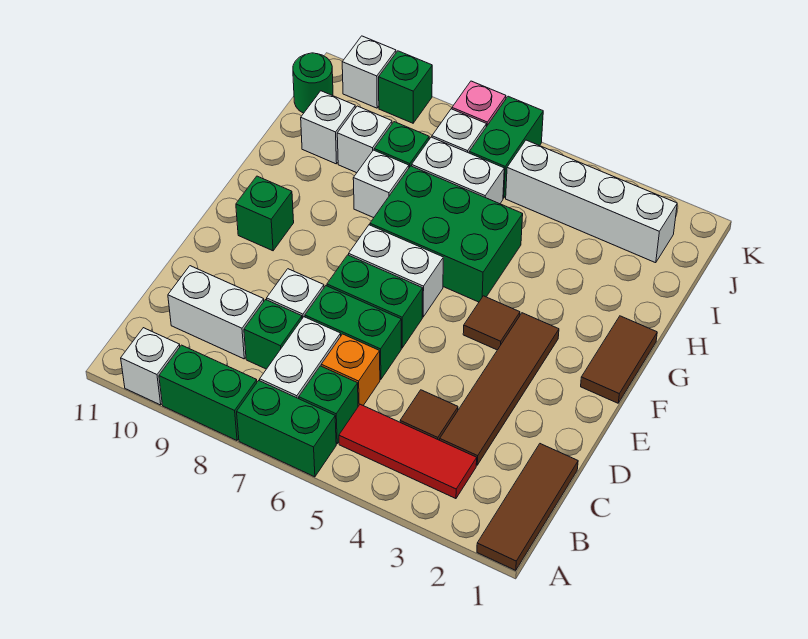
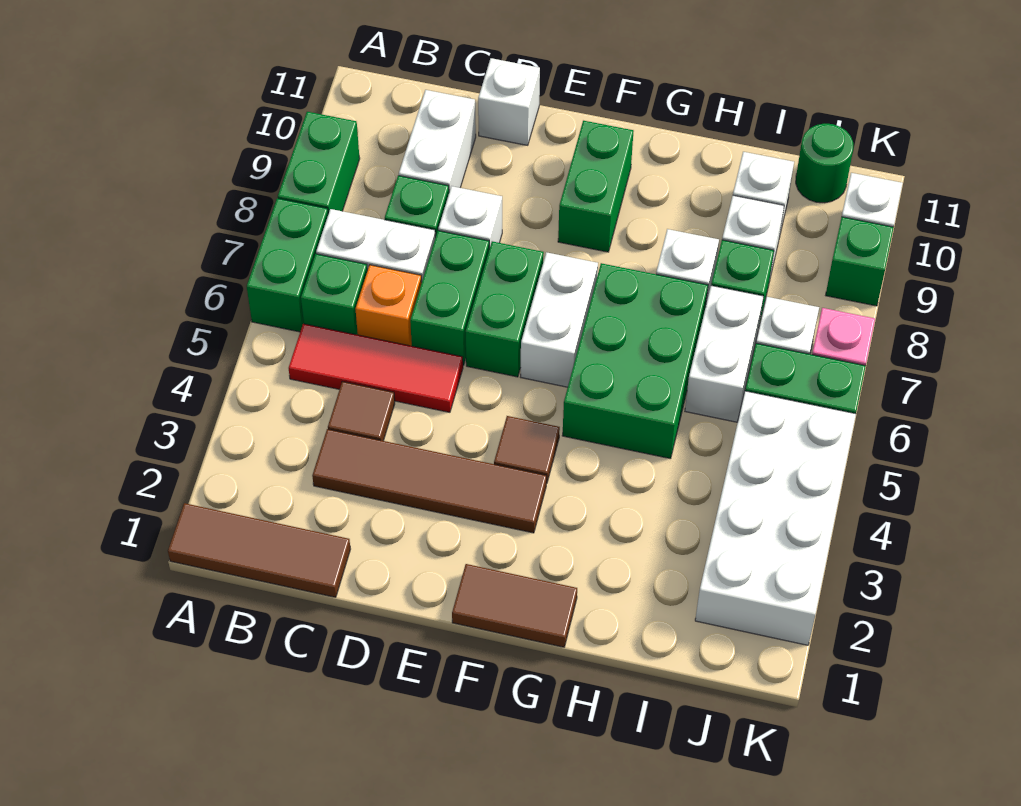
white brick A10 level 1 -> white brick D11 level 1
red tile B3:B5 level 1 -> red tile B5:D5 level 1
green brick F10 level 1 -> green brick F9:F10 level 1
white brick J2:J5 level 1 -> white brick J2:K5 level 1

